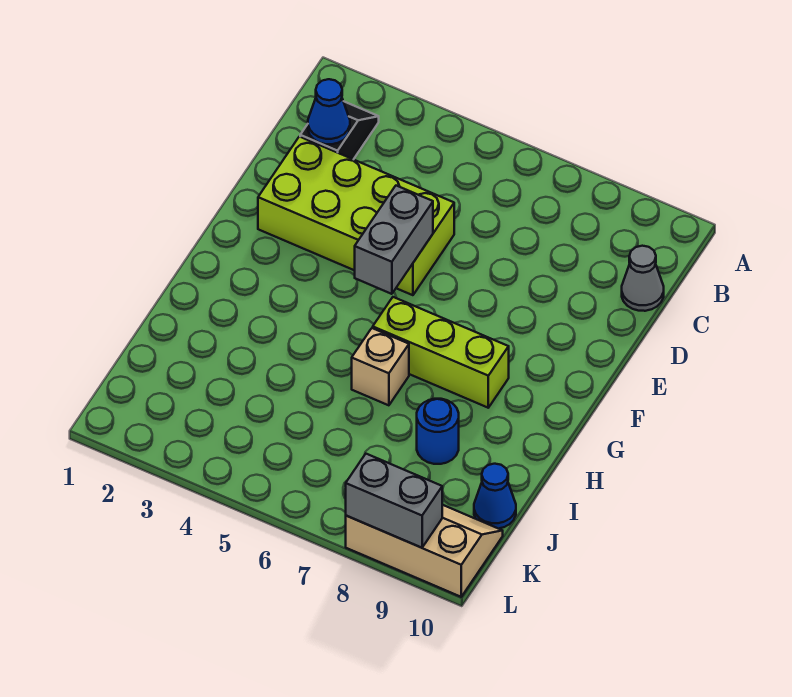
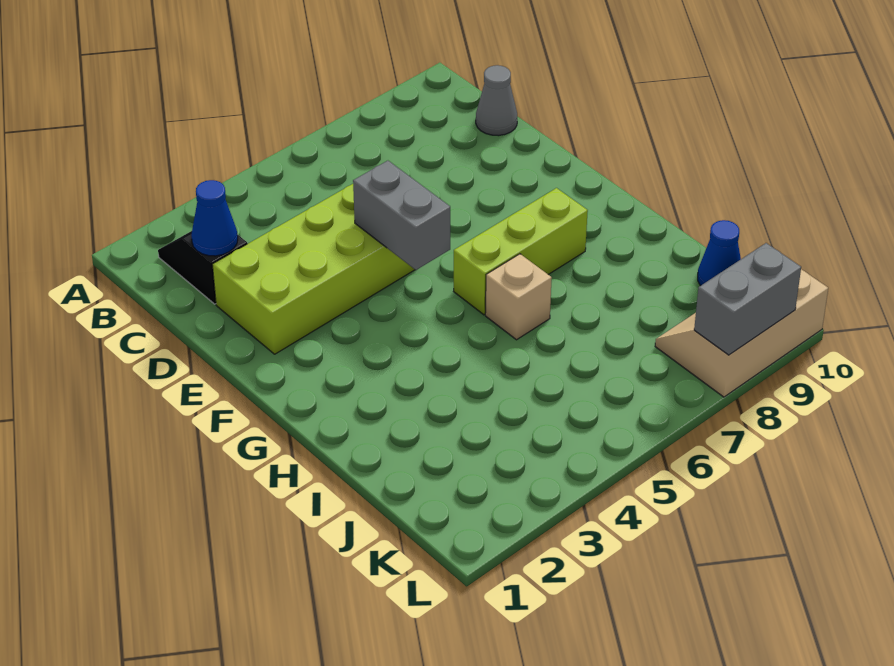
blue round brick I8 level 1 -> none

